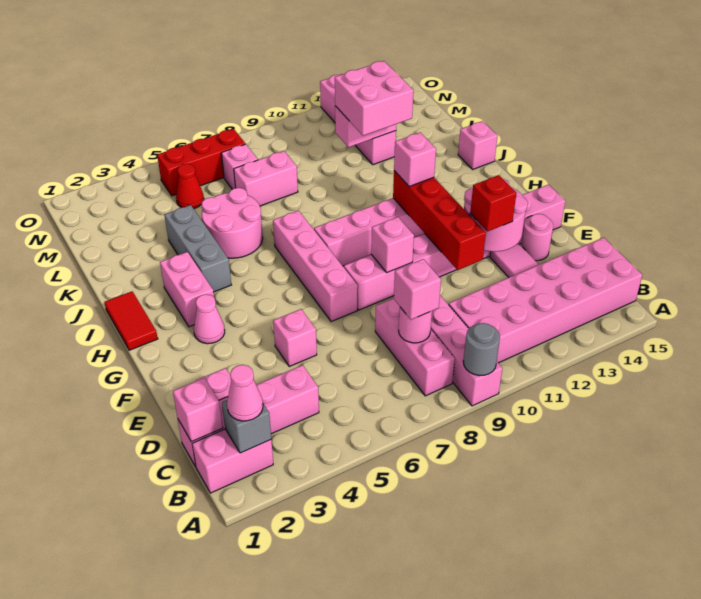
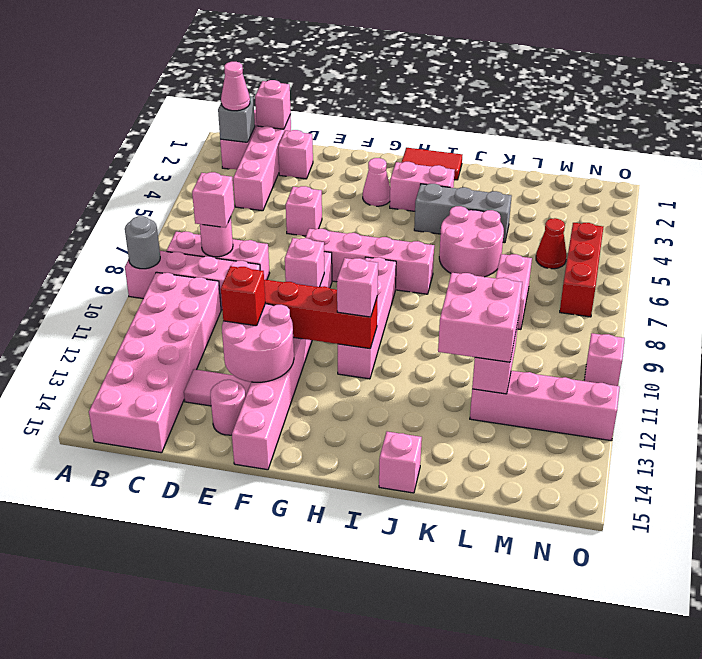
pink brick M7 level 1 -> pink brick O10 level 1

